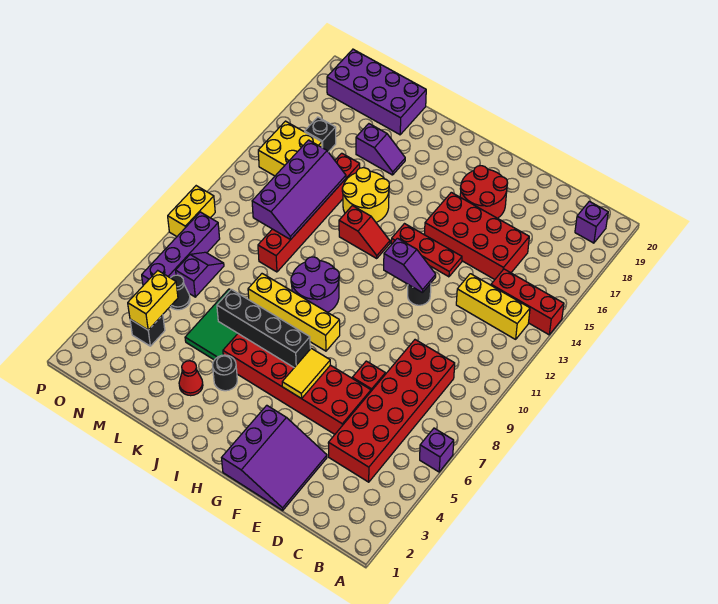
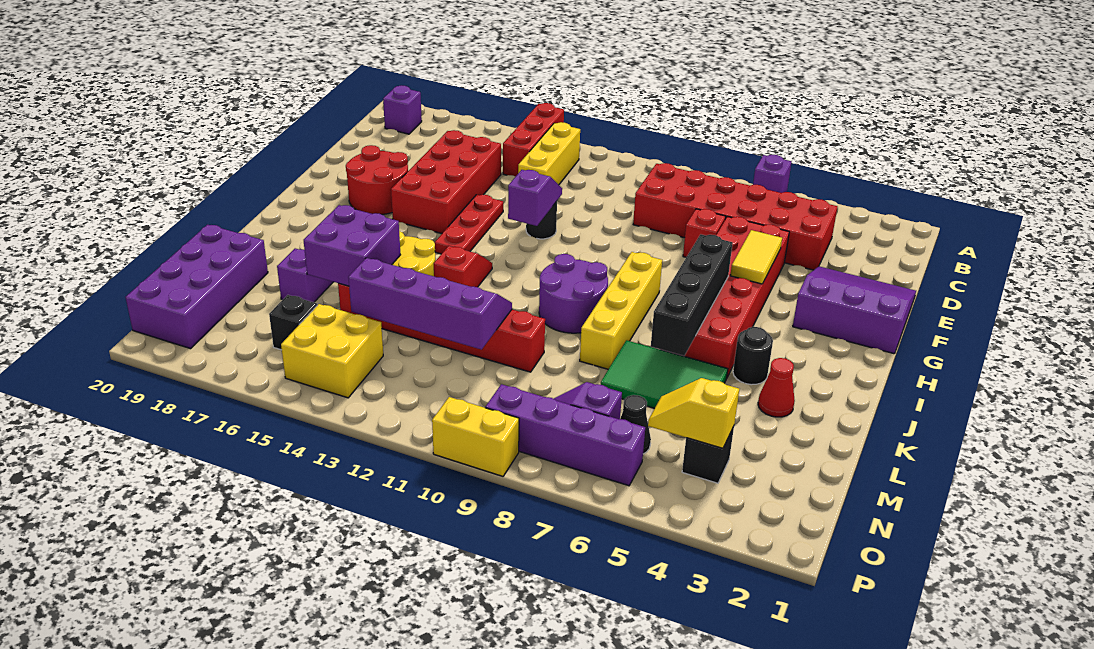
yellow tile G5:G6 level 2 -> yellow tile F5:G5 level 2
none -> purple brick K15:L16 level 2
yellow brick N4:N5 level 2 -> yellow slope N4:N5 level 2 top 4

